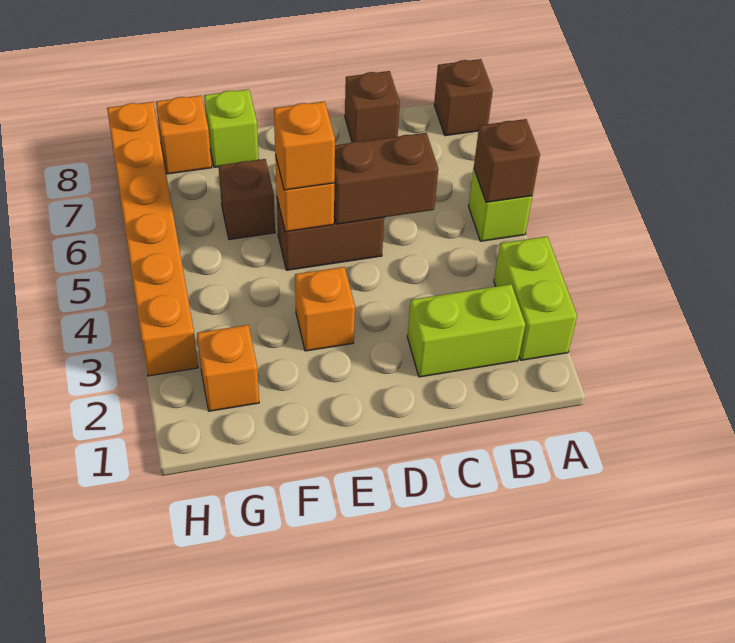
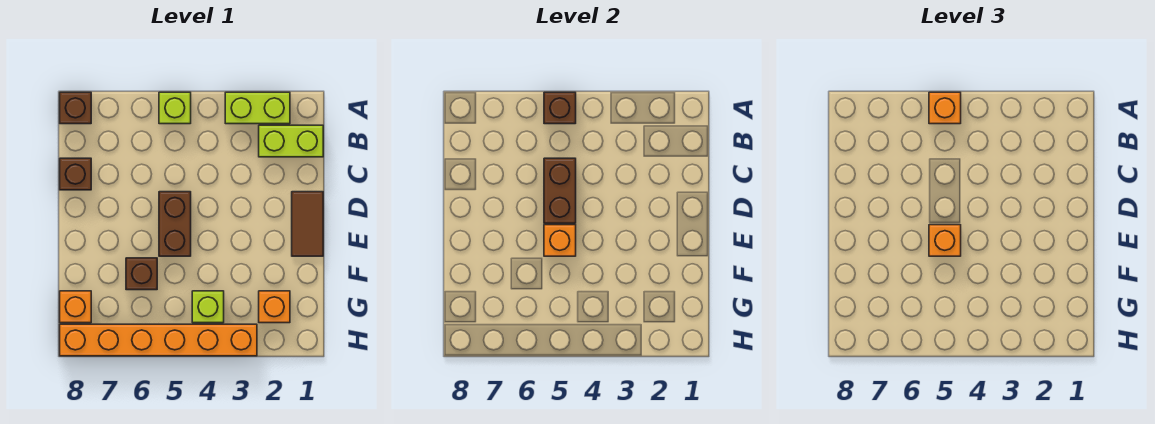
lime brick B2:C2 level 1 -> lime brick B1:B2 level 1
none -> brown tile D1:E1 level 1
orange brick E3 level 1 -> orange brick A5 level 3
lime brick F8 level 1 -> lime brick G4 level 1

